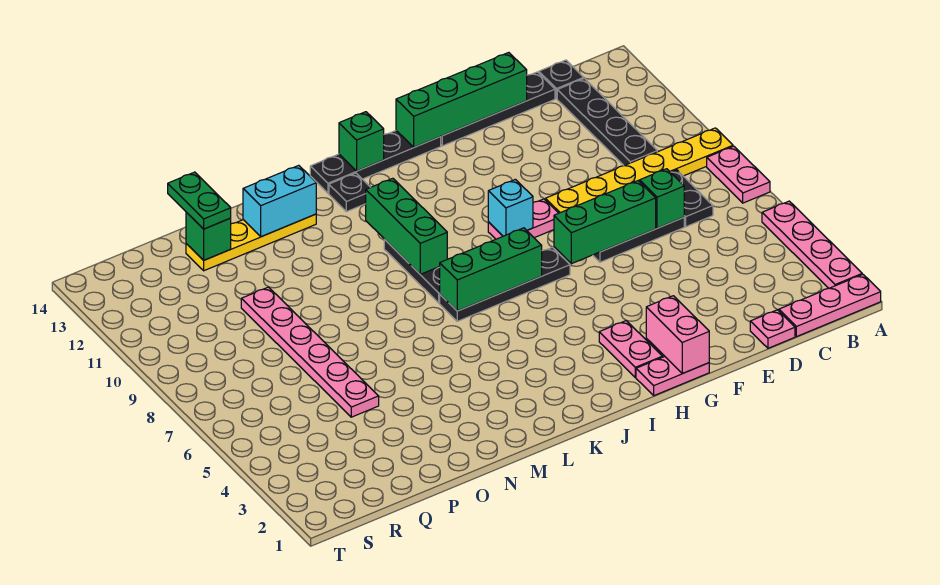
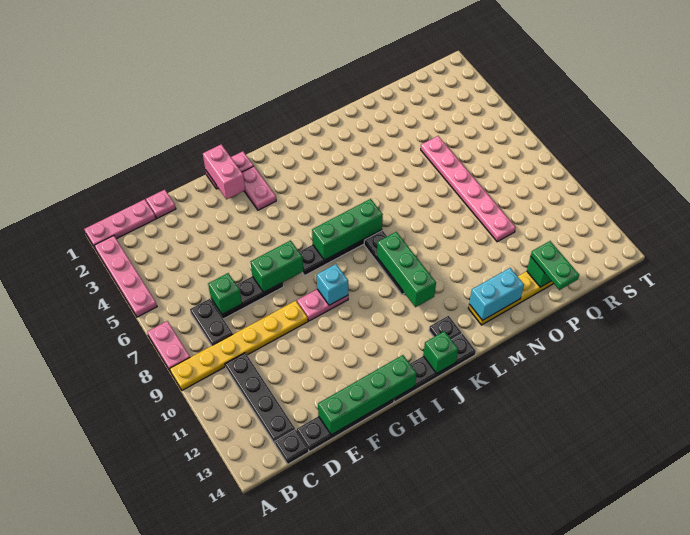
green brick E7:G7 level 2 -> green brick F7:G7 level 2

